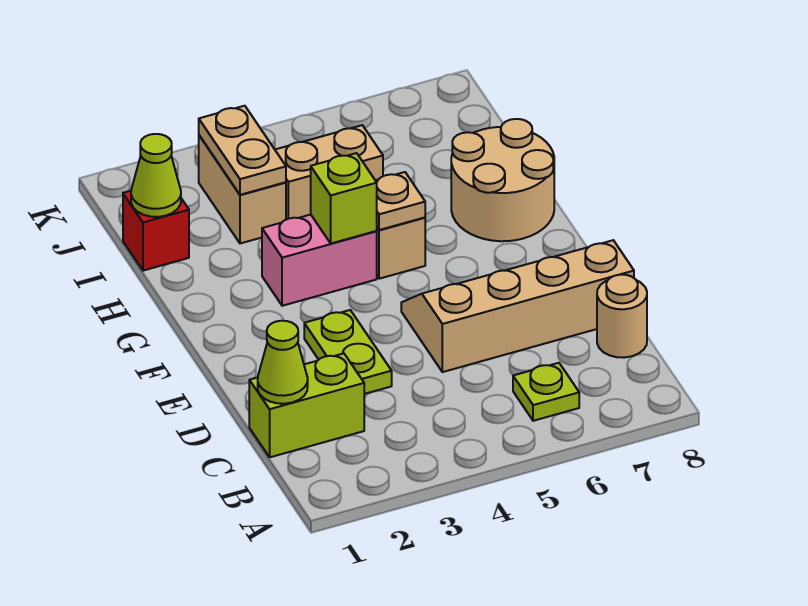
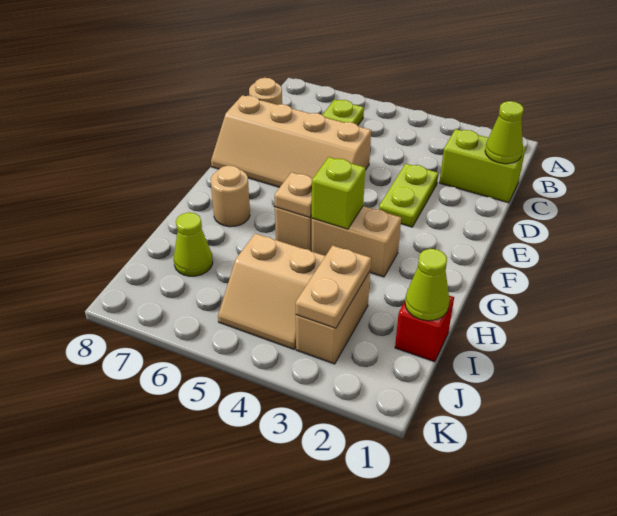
pink brick G3:G4 level 1 -> tan brick G3:G4 level 1
tan round brick G7:H8 level 1 -> tan round brick G7 level 1
none -> lime cone I7 level 1

